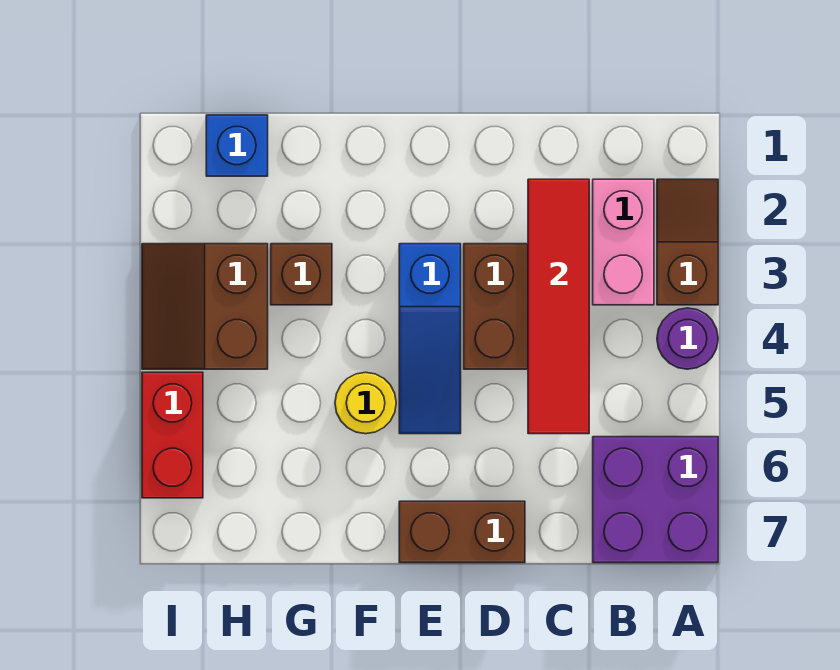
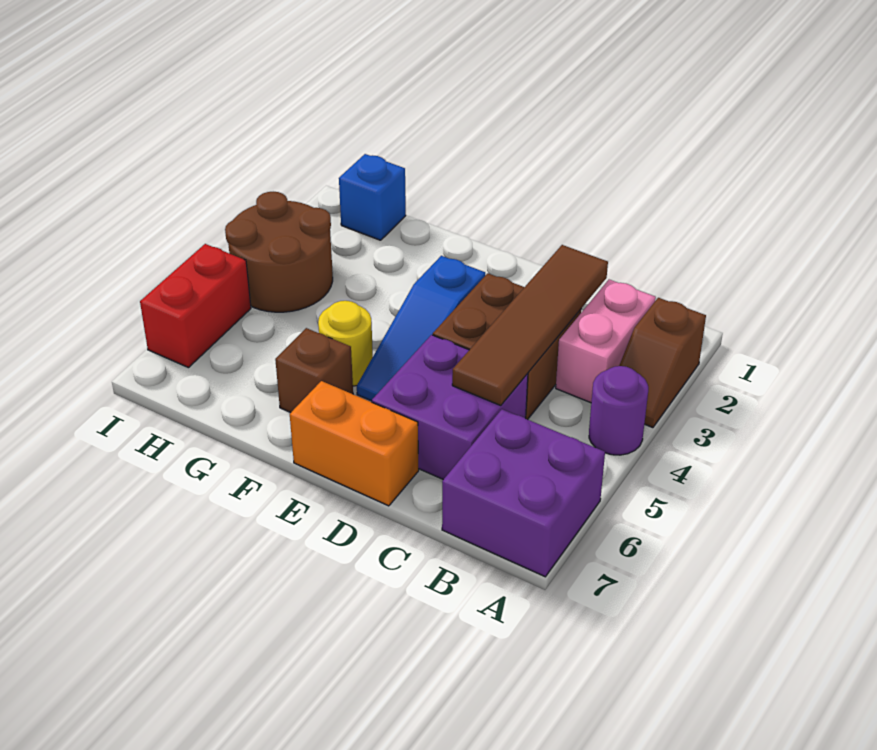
brown slope A2:A3 level 1 top 3 -> brown slope A2:A3 level 1 top 2
red tile C2:C5 level 2 -> brown tile C2:C5 level 2
none -> purple brick C5:D6 level 1
brown brick D7:E7 level 1 -> orange brick D7:E7 level 1
brown brick G3 level 1 -> brown brick F6 level 1
brown slope H3:I4 level 1 top H -> brown round brick H3:I4 level 1

